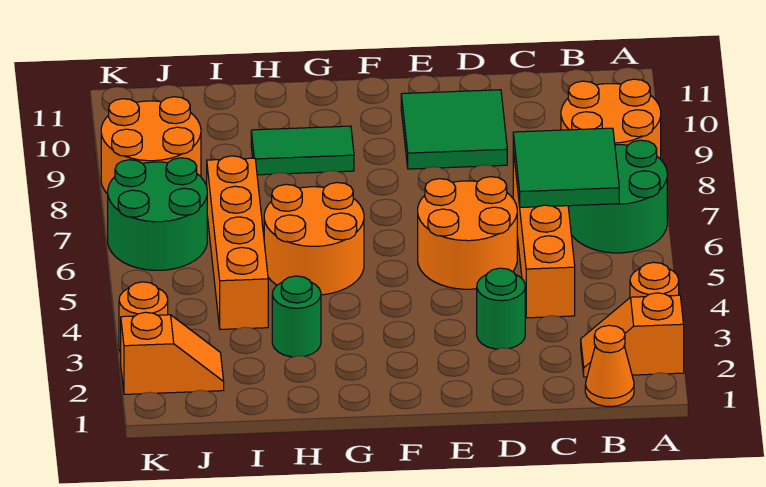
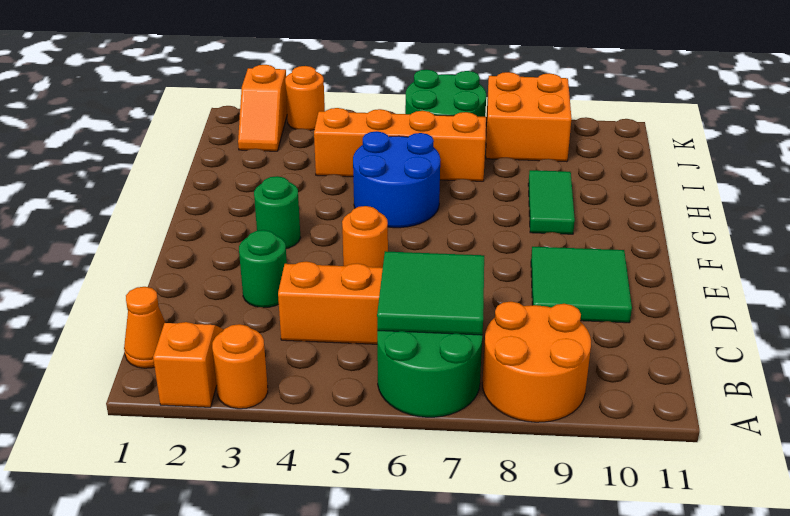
orange round brick D5:E6 level 1 -> orange round brick E5 level 1
orange round brick G5:H6 level 1 -> blue round brick G5:H6 level 1
green round brick H3 level 1 -> green round brick F3 level 1
orange round brick J8:K9 level 1 -> orange brick J8:K9 level 1

